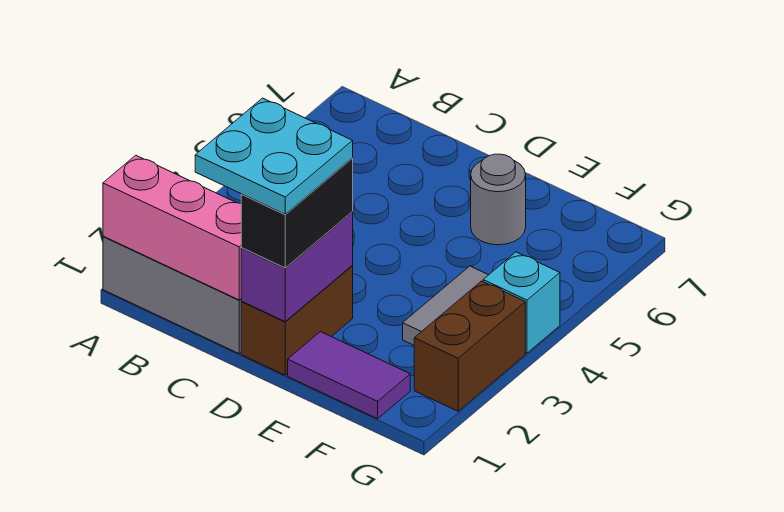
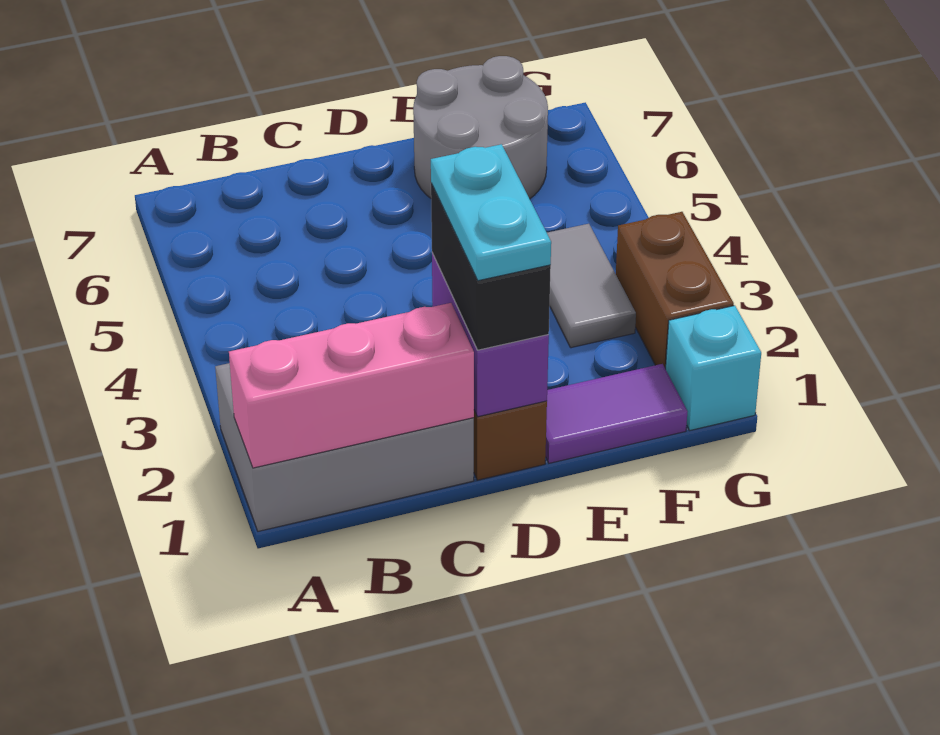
cyan plate C1:D2 level 4 -> cyan plate D1:D2 level 4
grey round brick E6 level 1 -> grey round brick E6:F7 level 1
cyan brick G4 level 1 -> cyan brick G1 level 1

